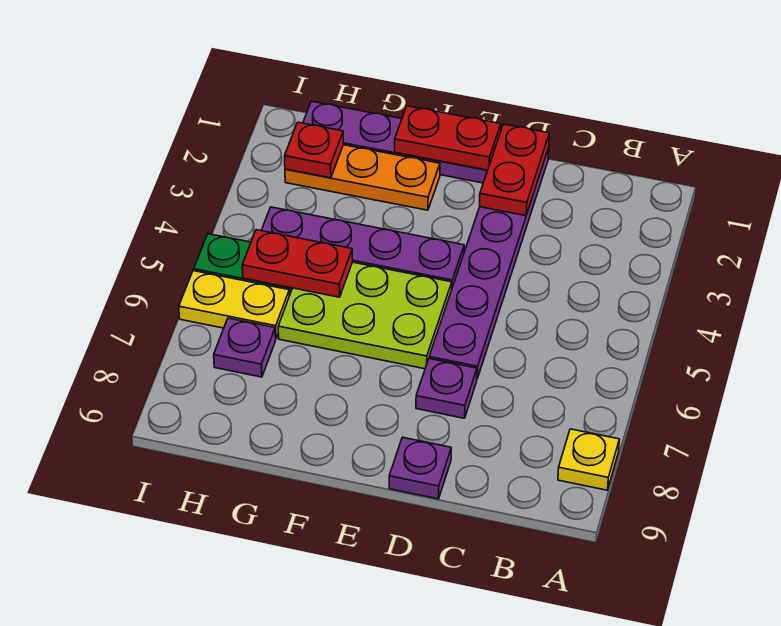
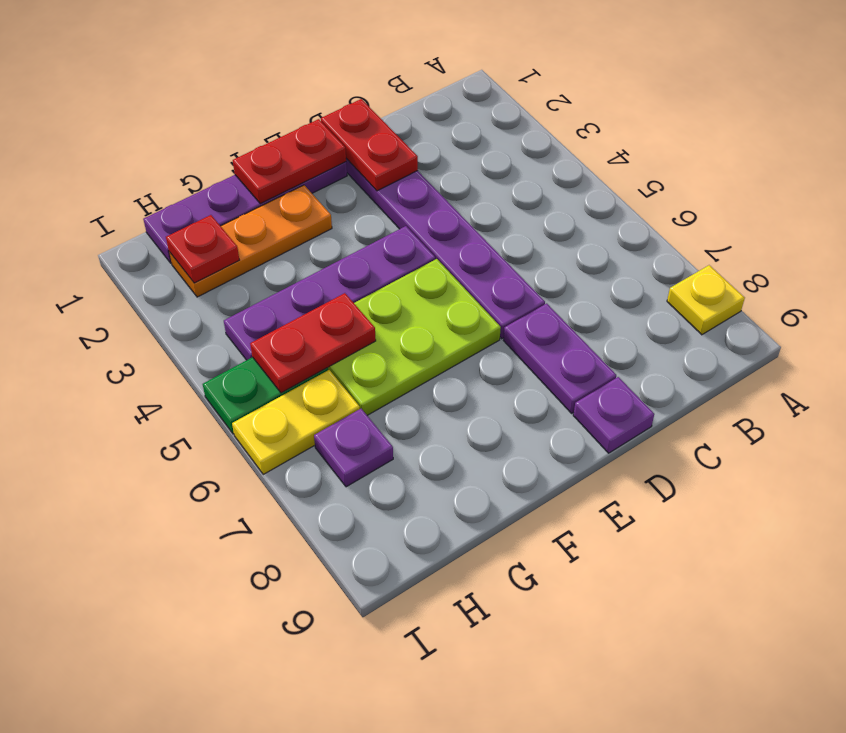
purple plate D7 level 1 -> purple plate D7:D8 level 1

